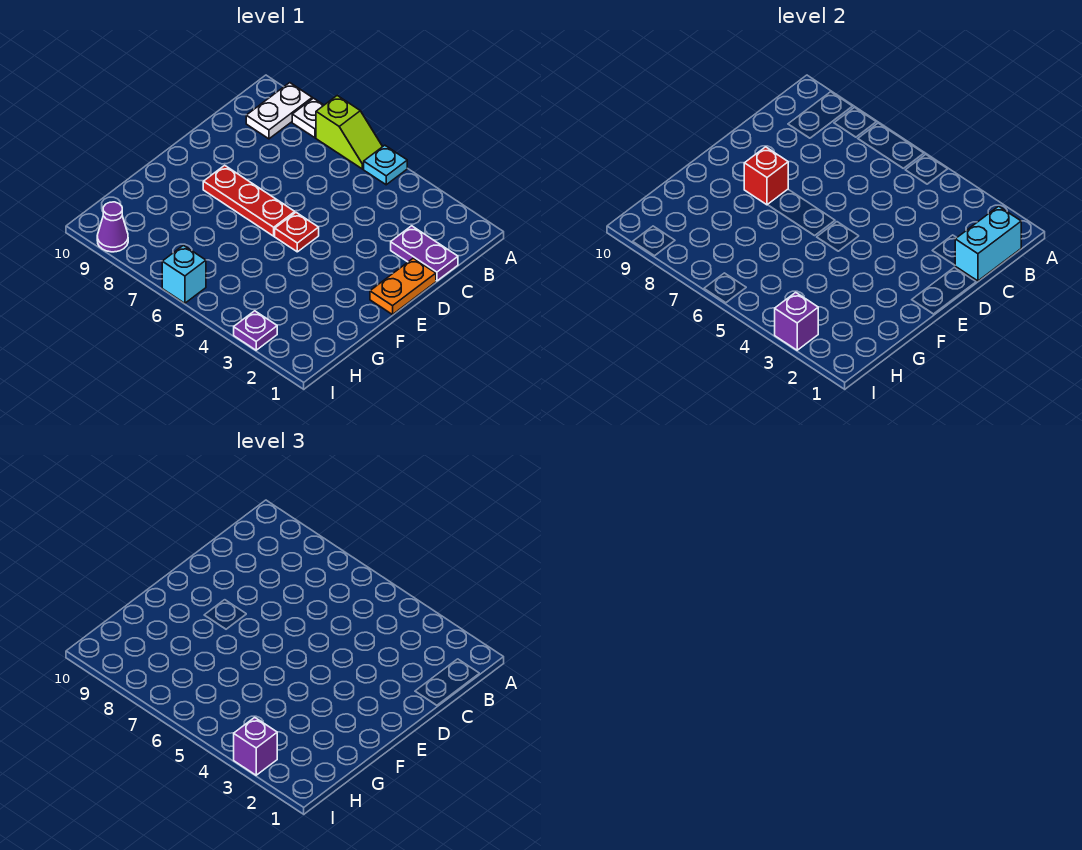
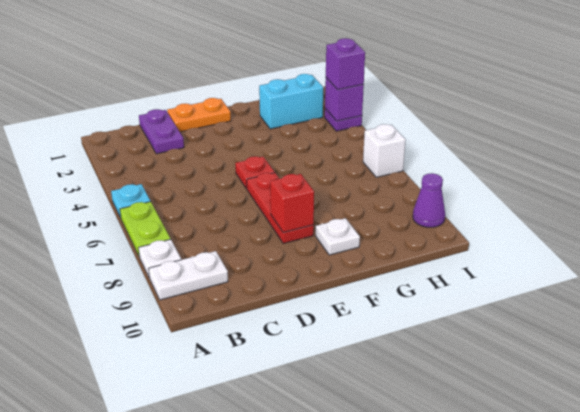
lime slope A6:A7 level 1 top 7 -> lime plate A6:A7 level 1
cyan brick B1:C1 level 2 -> cyan brick G2:H2 level 1
none -> white plate F9 level 1
cyan brick I6 level 1 -> white brick I6 level 1

